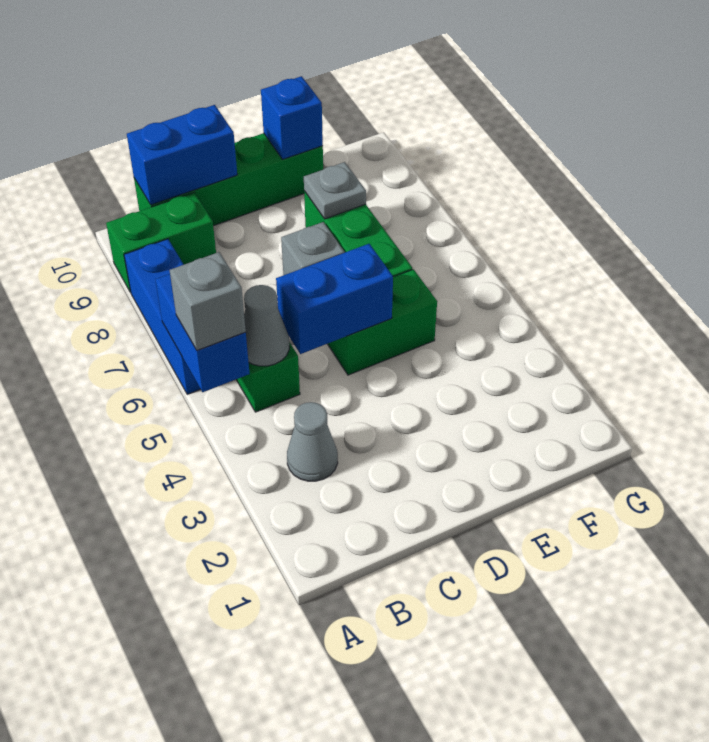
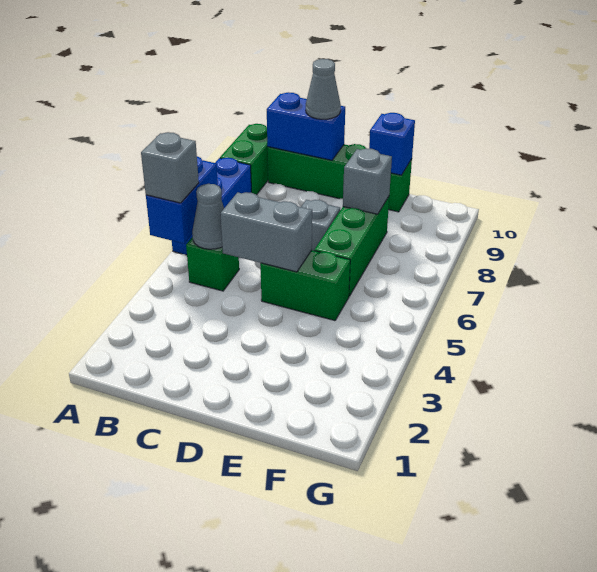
green brick A9:B9 level 1 -> green brick A9:A10 level 1
grey cone B3 level 1 -> grey cone C10 level 3
blue brick C5:D5 level 2 -> grey brick C5:D5 level 2
grey plate E8 level 2 -> grey brick E8 level 2

